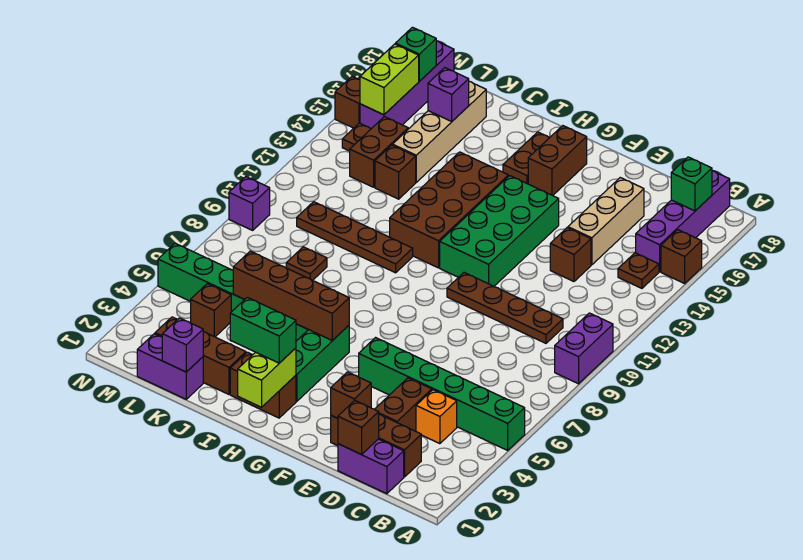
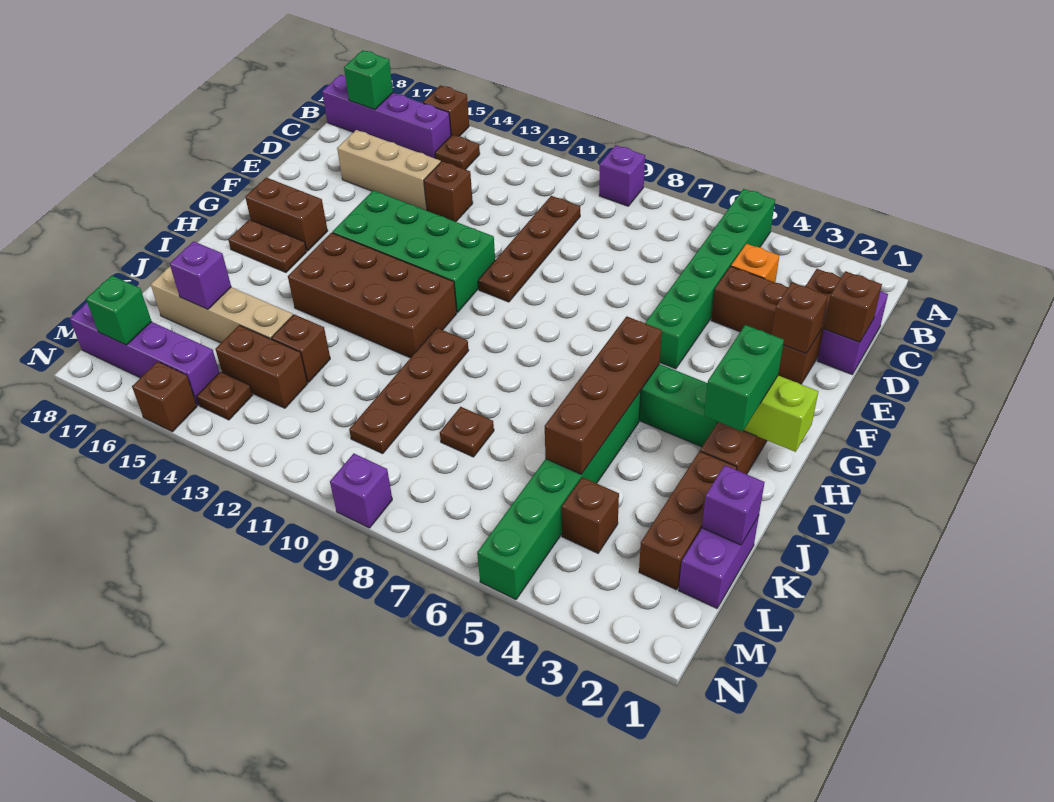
purple brick A9:A10 level 1 -> purple brick A9 level 1
lime brick M15:M16 level 2 -> none

